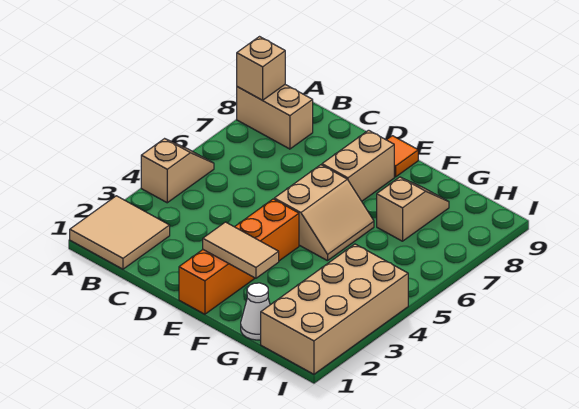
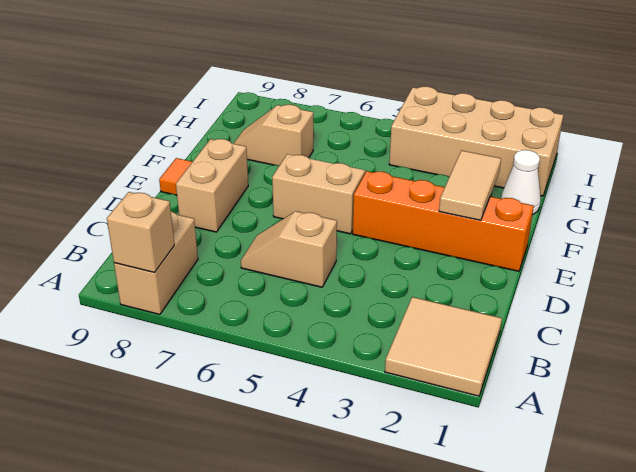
tan slope A4:A5 level 1 top 4 -> tan slope C5:C6 level 1 top 5
tan brick E7:E8 level 1 -> tan brick D8:E8 level 1

